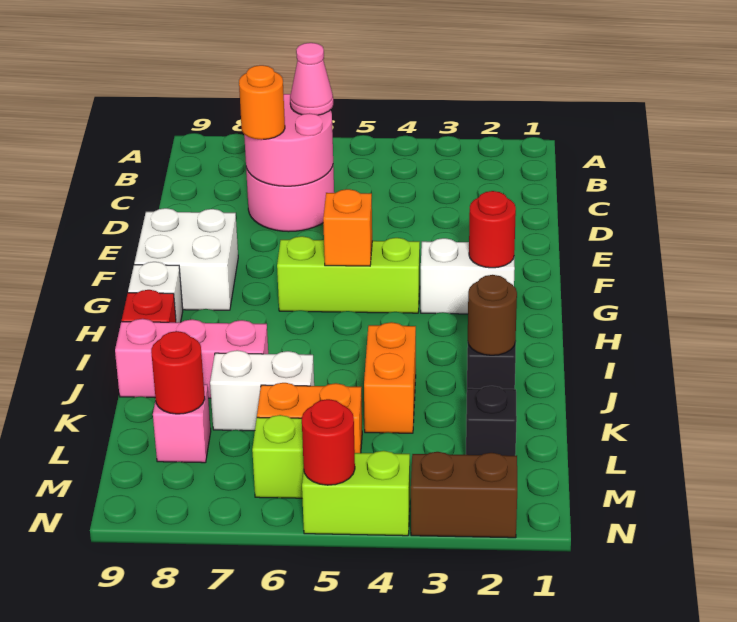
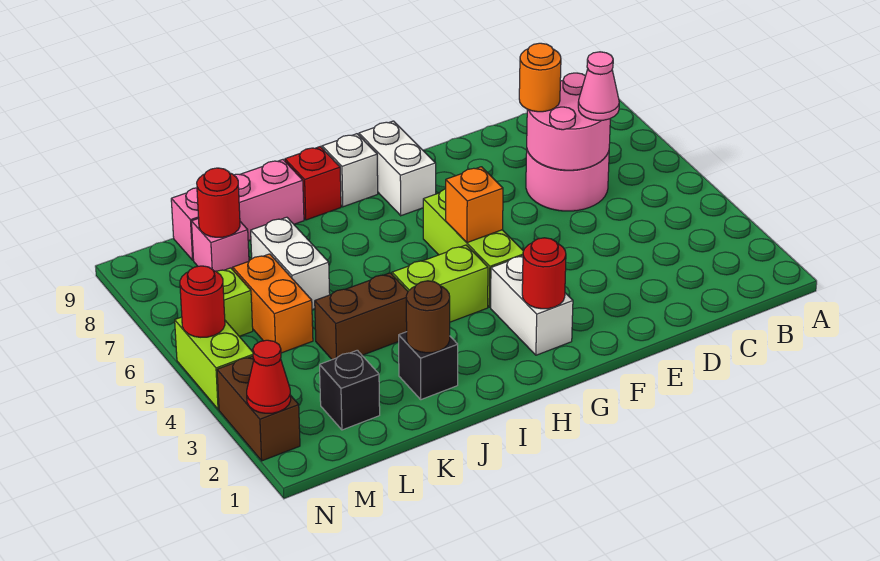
white brick F8:G9 level 1 -> white brick G8:G9 level 1
none -> lime brick H4:I4 level 1
orange brick J4:K4 level 1 -> brown brick J4:K4 level 1
pink brick J7:J9 level 1 -> pink brick J9:L9 level 1
none -> red cone N2 level 2

